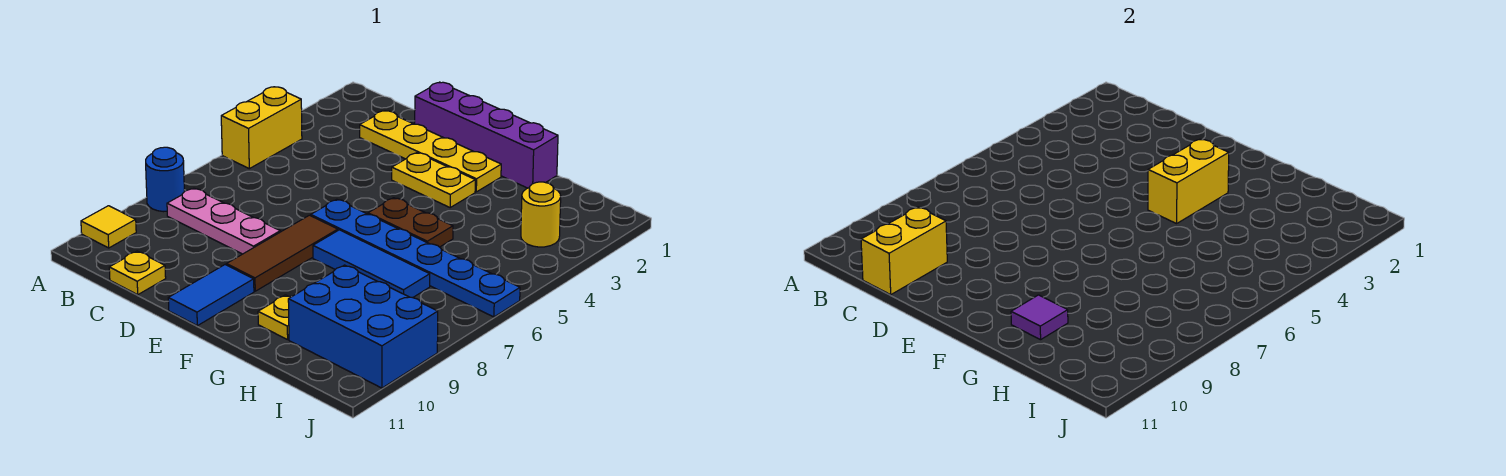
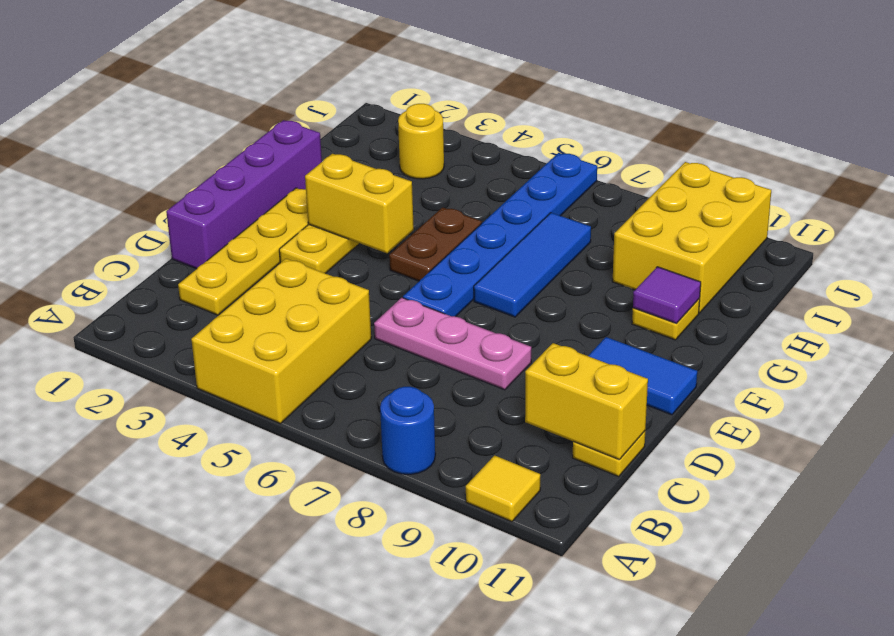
yellow brick A4:A5 level 1 -> yellow brick A4:C5 level 1
pink plate B8:D8 level 1 -> pink plate D6:D8 level 1
brown tile E7:E9 level 1 -> none
blue brick H9:J10 level 1 -> yellow brick H9:J10 level 1

